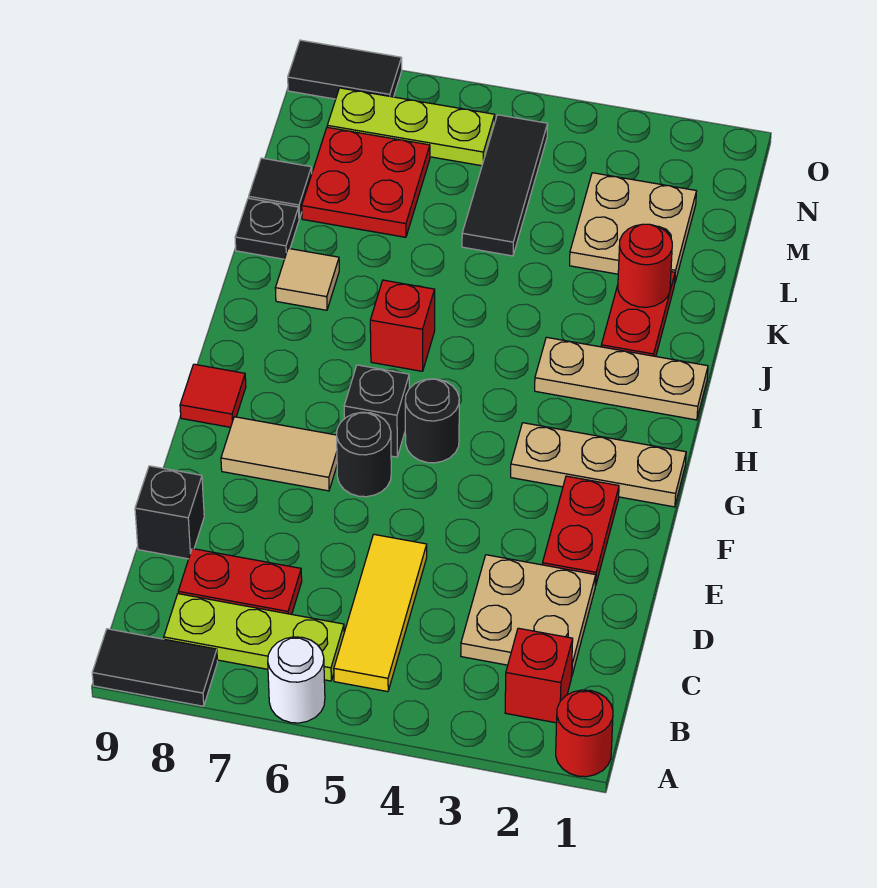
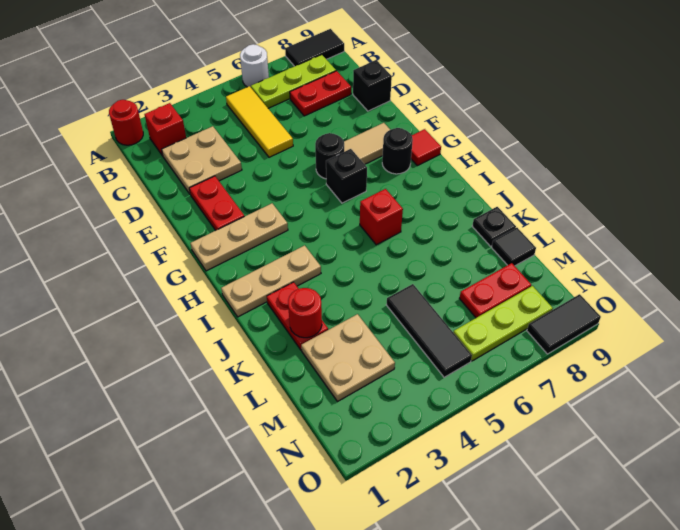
black round brick G5 level 1 -> black round brick G8 level 1
tan tile J8 level 1 -> none
red plate L7:M8 level 1 -> red plate M7:M8 level 1

